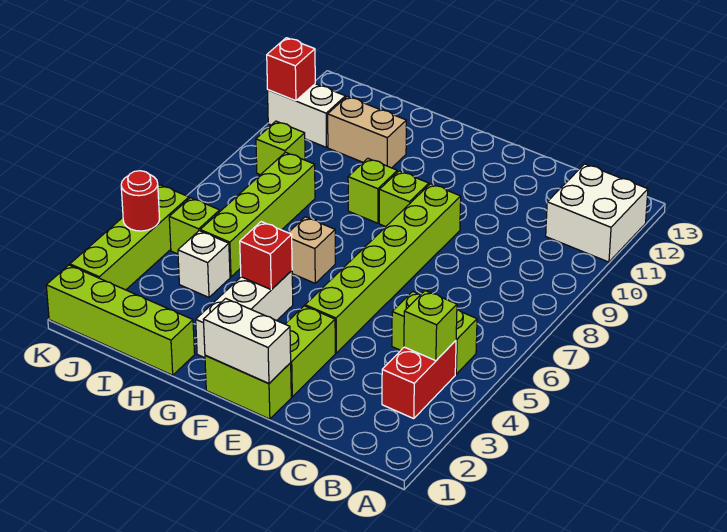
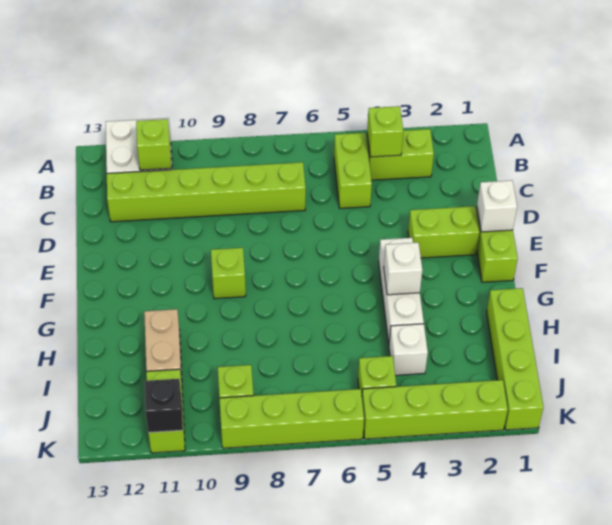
red brick B3:B4 level 1 -> lime brick B3:B4 level 1
white brick E1:F1 level 2 -> white brick E1 level 2
lime brick E4:E9 level 1 -> lime brick C7:C12 level 1
white brick G2:G4 level 1 -> white brick F4:H4 level 1
red brick G4 level 2 -> white brick G4 level 2
tan brick G6 level 1 -> none
lime brick G9 level 1 -> lime brick B11 level 2
lime brick I5:I8 level 1 -> lime brick K6:K9 level 1
white brick J11:K11 level 1 -> lime brick J11:K11 level 1
red round brick K4 level 2 -> none
red brick K11 level 2 -> black brick K11 level 2

